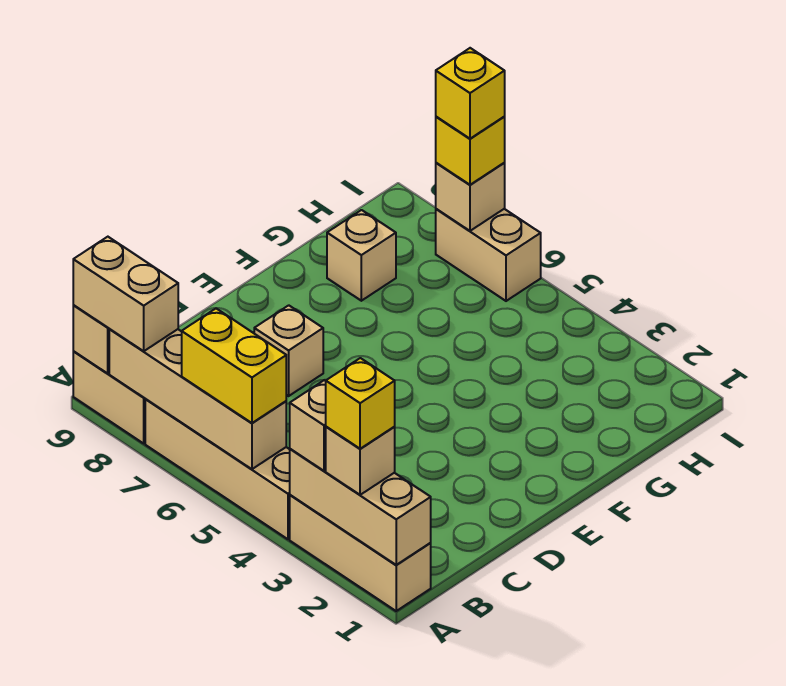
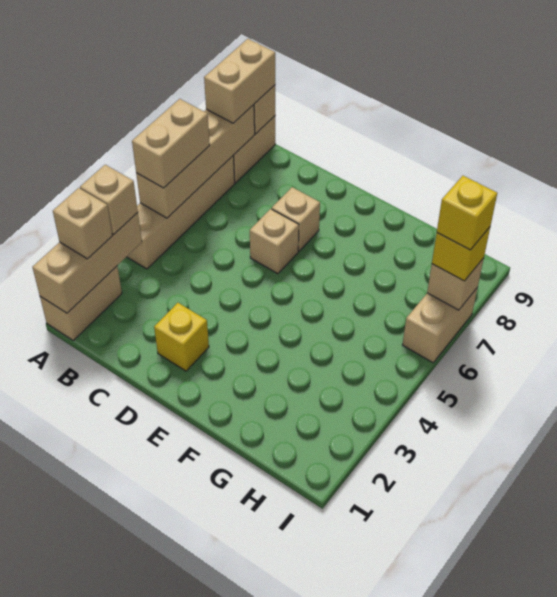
tan brick A1:A3 level 1 -> tan brick A1:A2 level 1
yellow brick A2 level 4 -> yellow brick D2 level 1
yellow brick A5:A6 level 3 -> tan brick A5:A6 level 3
tan brick G8 level 1 -> tan brick D6 level 1

